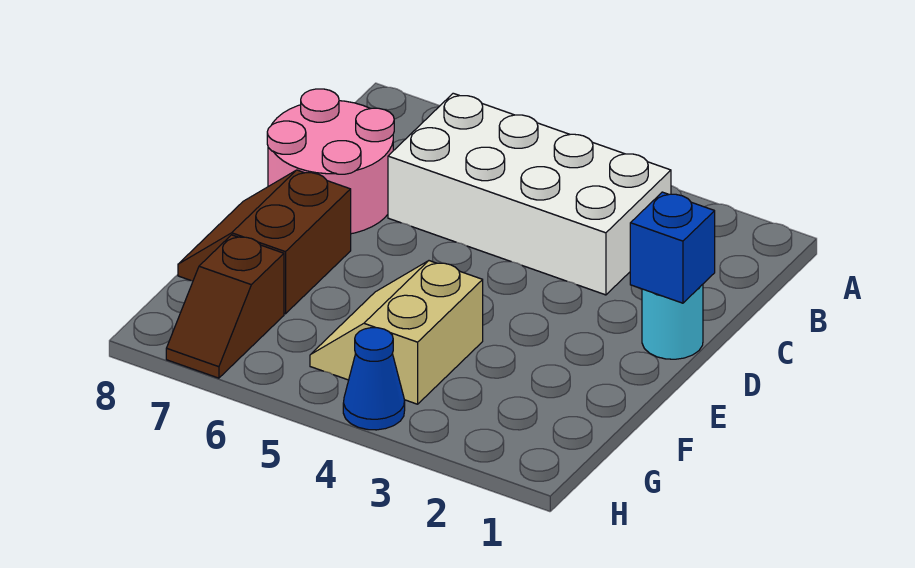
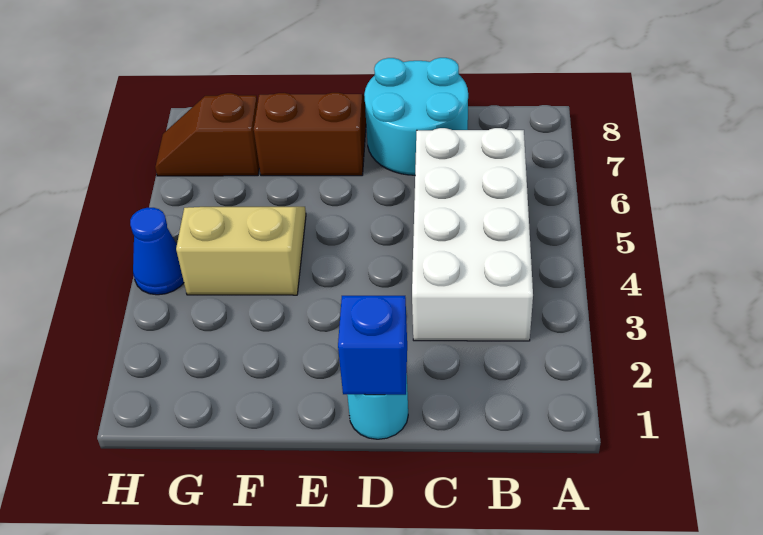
pink round brick C7:D8 level 1 -> cyan round brick C7:D8 level 1

